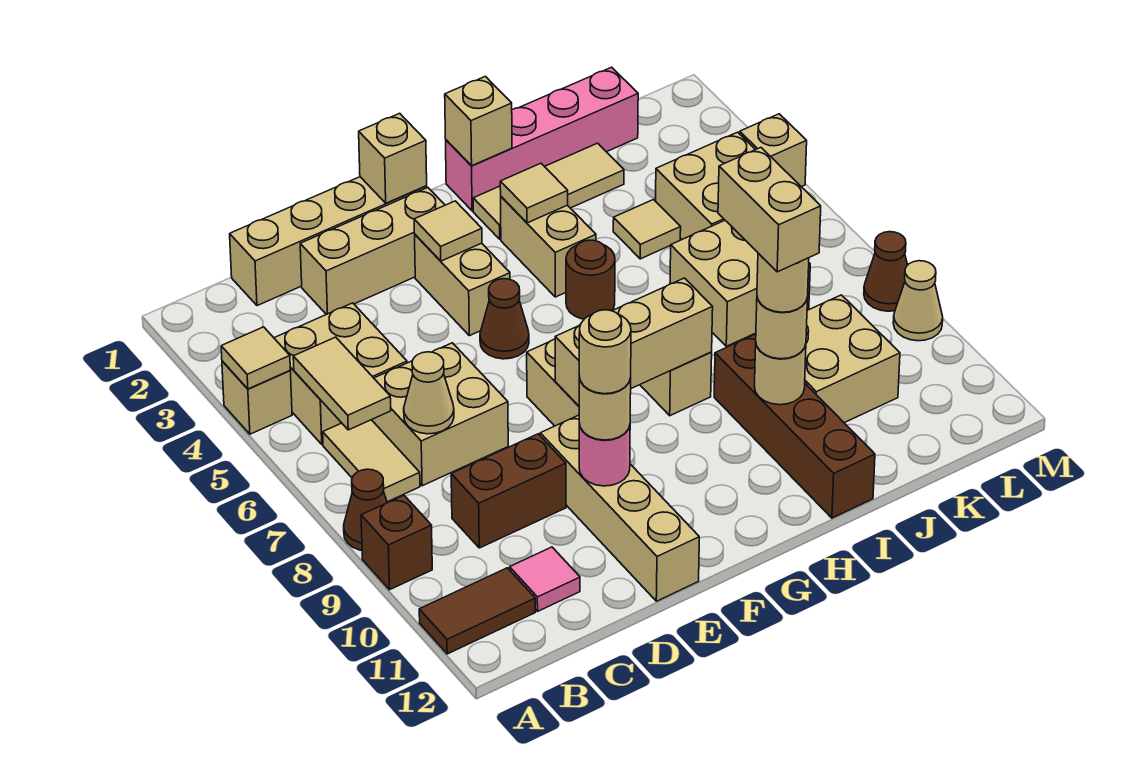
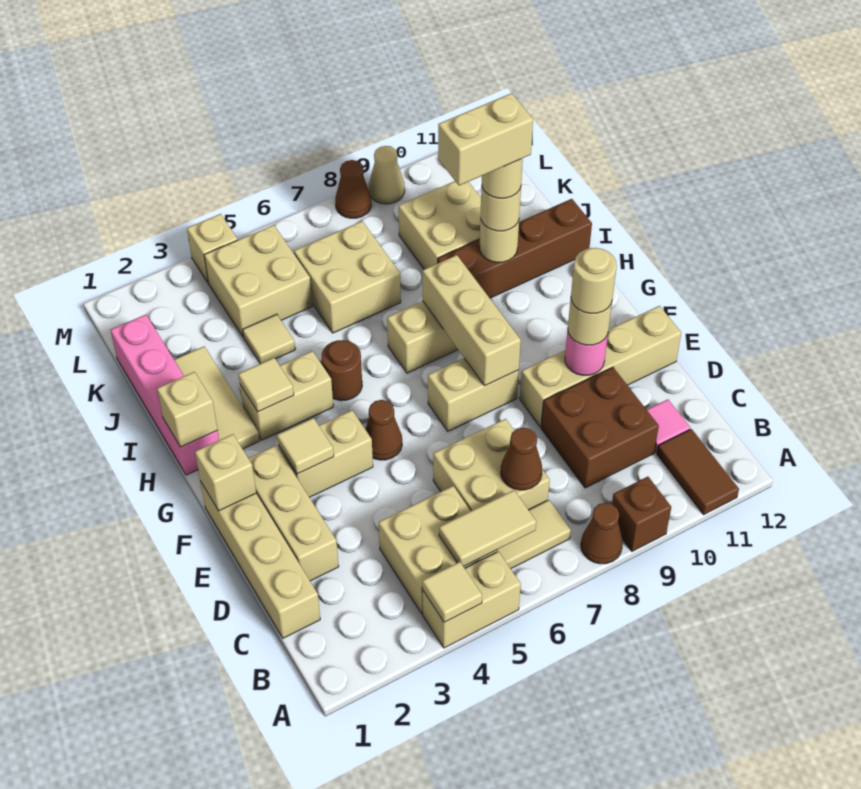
tan brick A4 level 1 -> tan brick A4:A5 level 1
tan cone C7 level 2 -> brown cone C7 level 2
brown brick C9:D9 level 1 -> brown brick C9:D10 level 1

